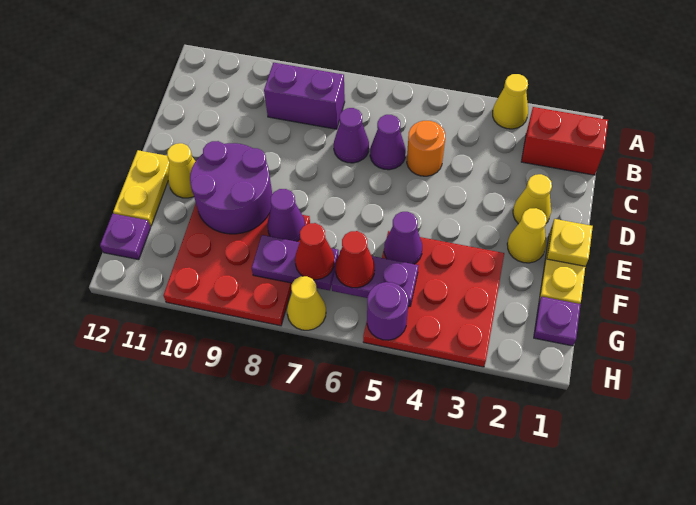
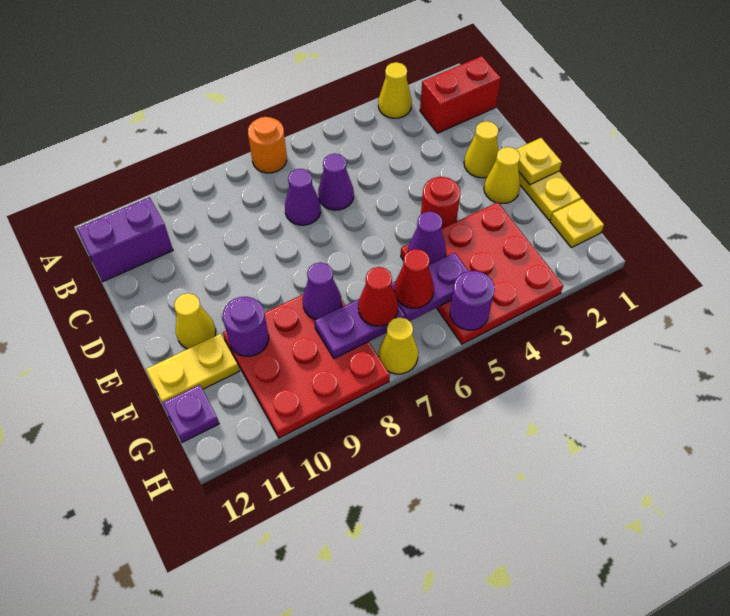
purple brick B8:B9 level 1 -> purple brick B11:B12 level 1
orange round brick C5 level 1 -> orange round brick A7 level 1
none -> red round brick E4 level 1
purple round brick E9:F10 level 2 -> purple round brick F10 level 2
yellow plate E12:F12 level 1 -> yellow plate F11:F12 level 1
purple plate G1 level 1 -> yellow plate G1 level 1

